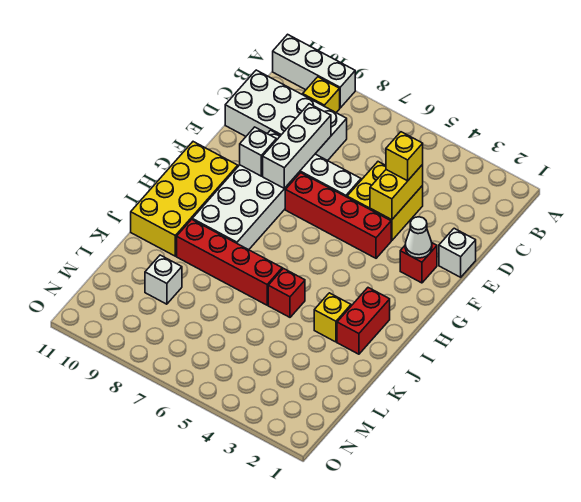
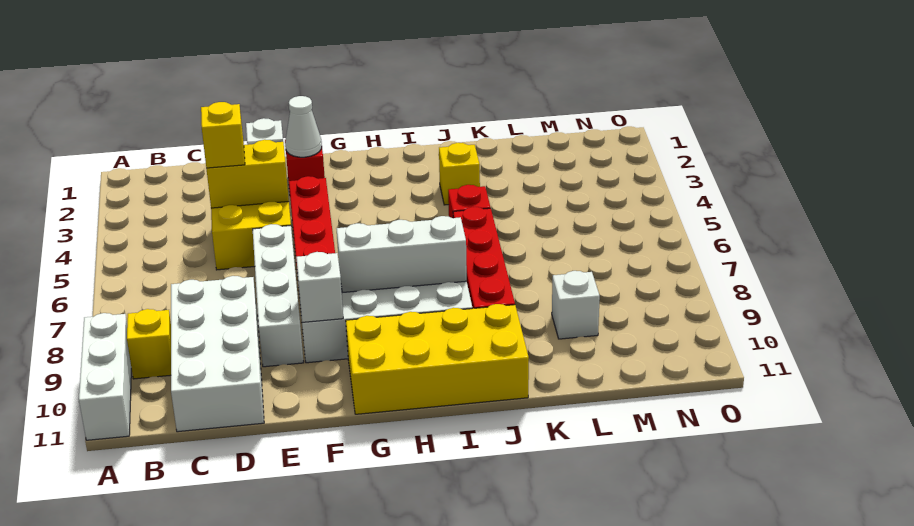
white brick D8:F8 level 2 -> white brick G8:I8 level 2
red brick I2:J2 level 1 -> none

